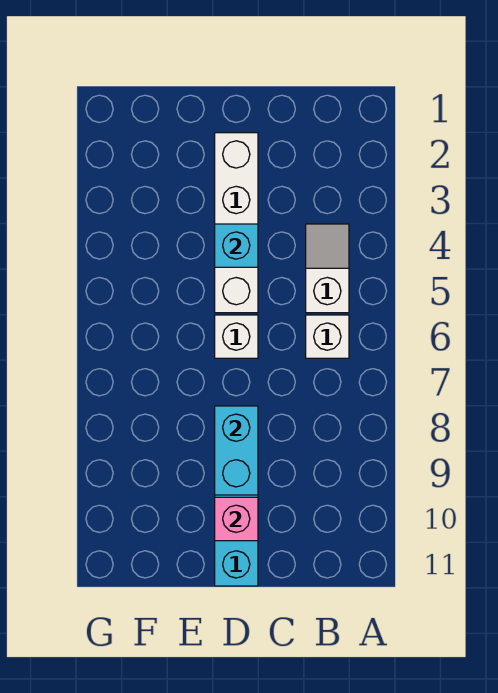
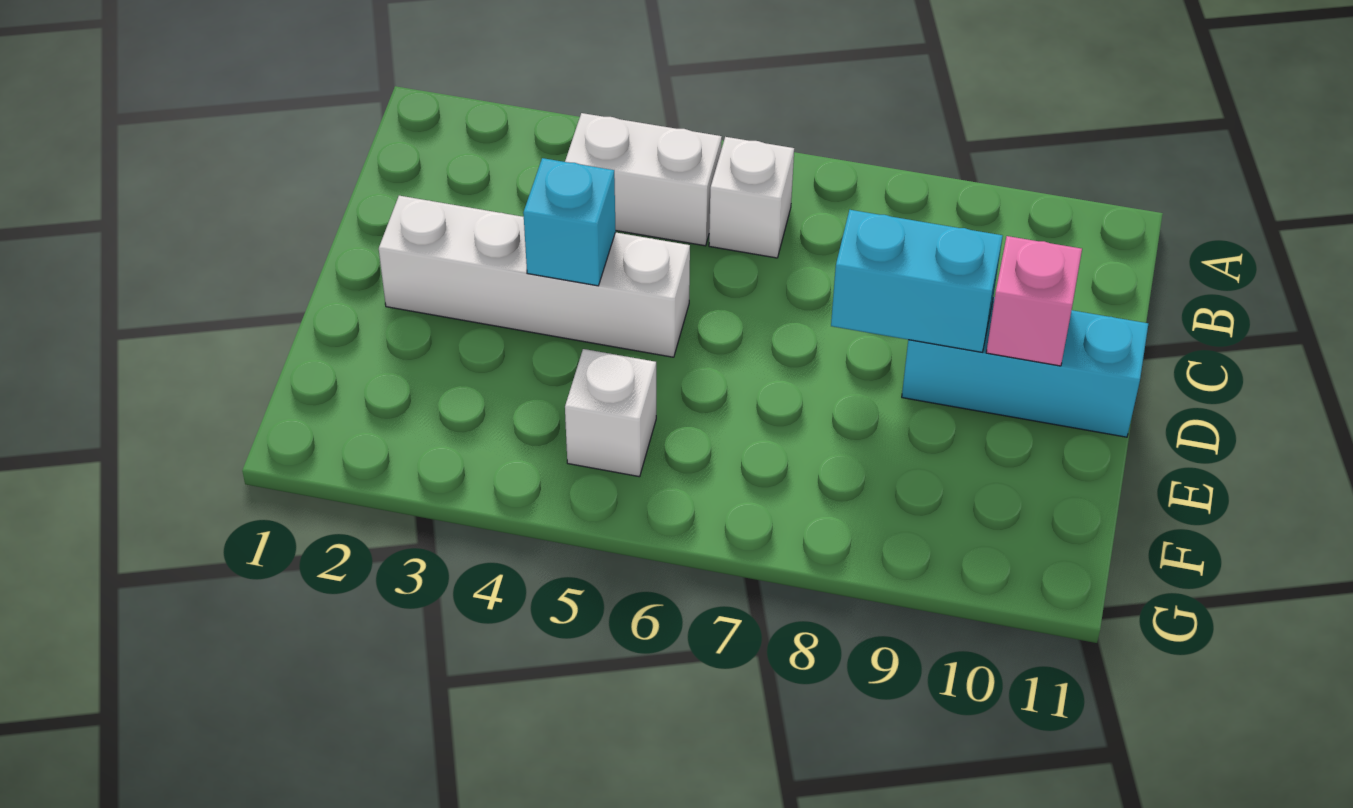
white slope B4:B5 level 1 top 5 -> white brick B4:B5 level 1
white brick D6 level 1 -> white brick F5 level 1

